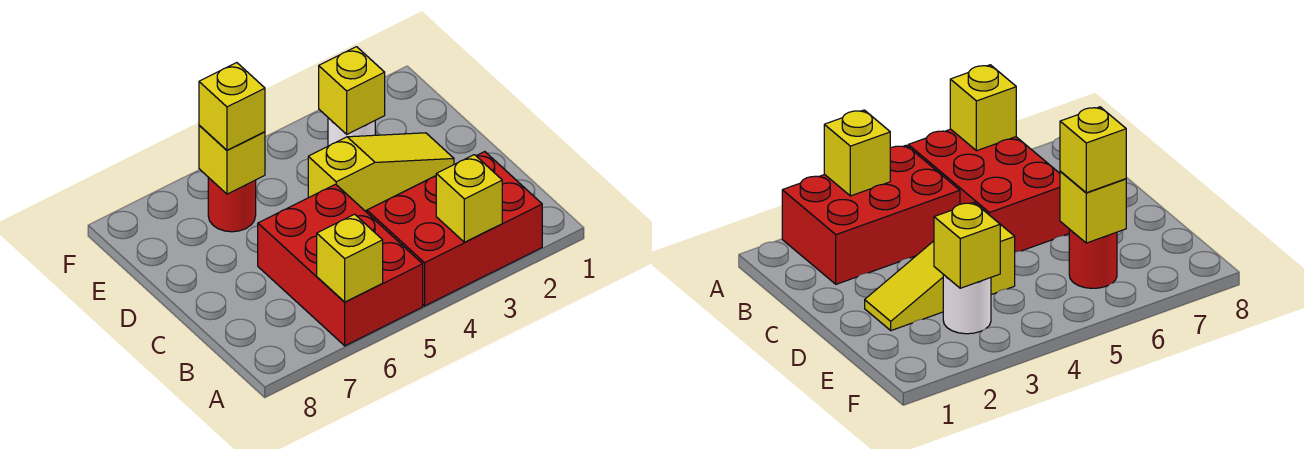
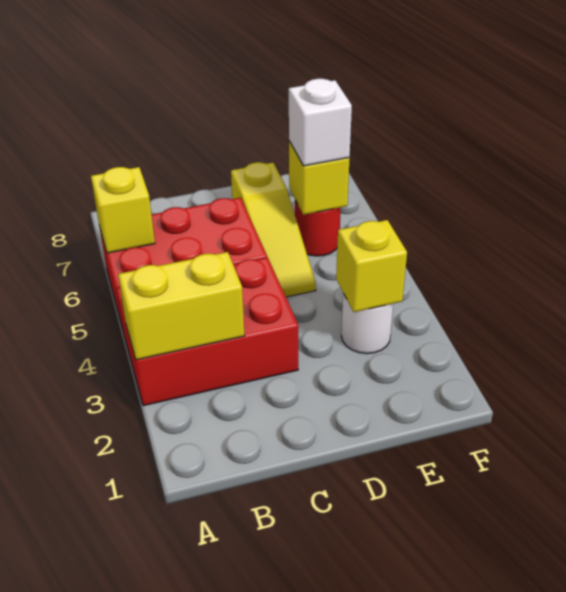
red brick A2:B4 level 1 -> red brick A3:C4 level 1
yellow brick A3 level 2 -> yellow brick A3:B3 level 2
yellow slope D2:D4 level 1 top 4 -> yellow slope D5:D7 level 1 top 7
yellow brick E6 level 3 -> white brick E6 level 3

